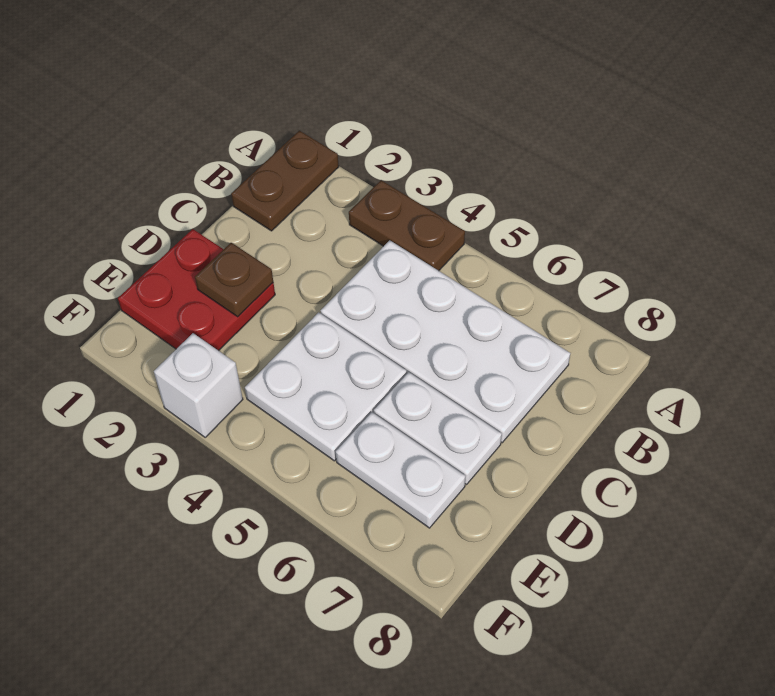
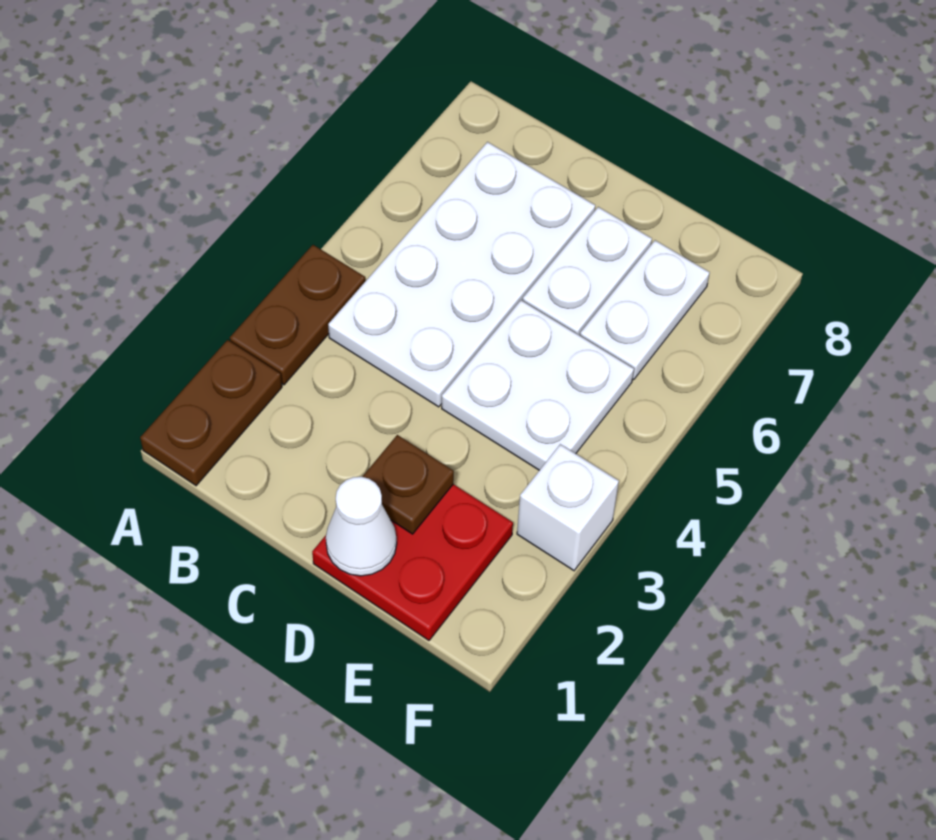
brown plate A1:B1 level 1 -> brown plate A1:A2 level 1
none -> white cone D1 level 2

